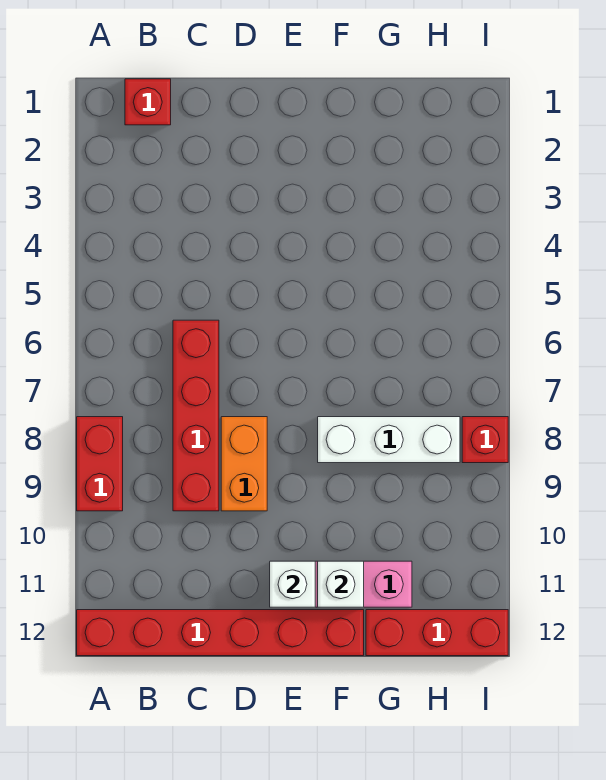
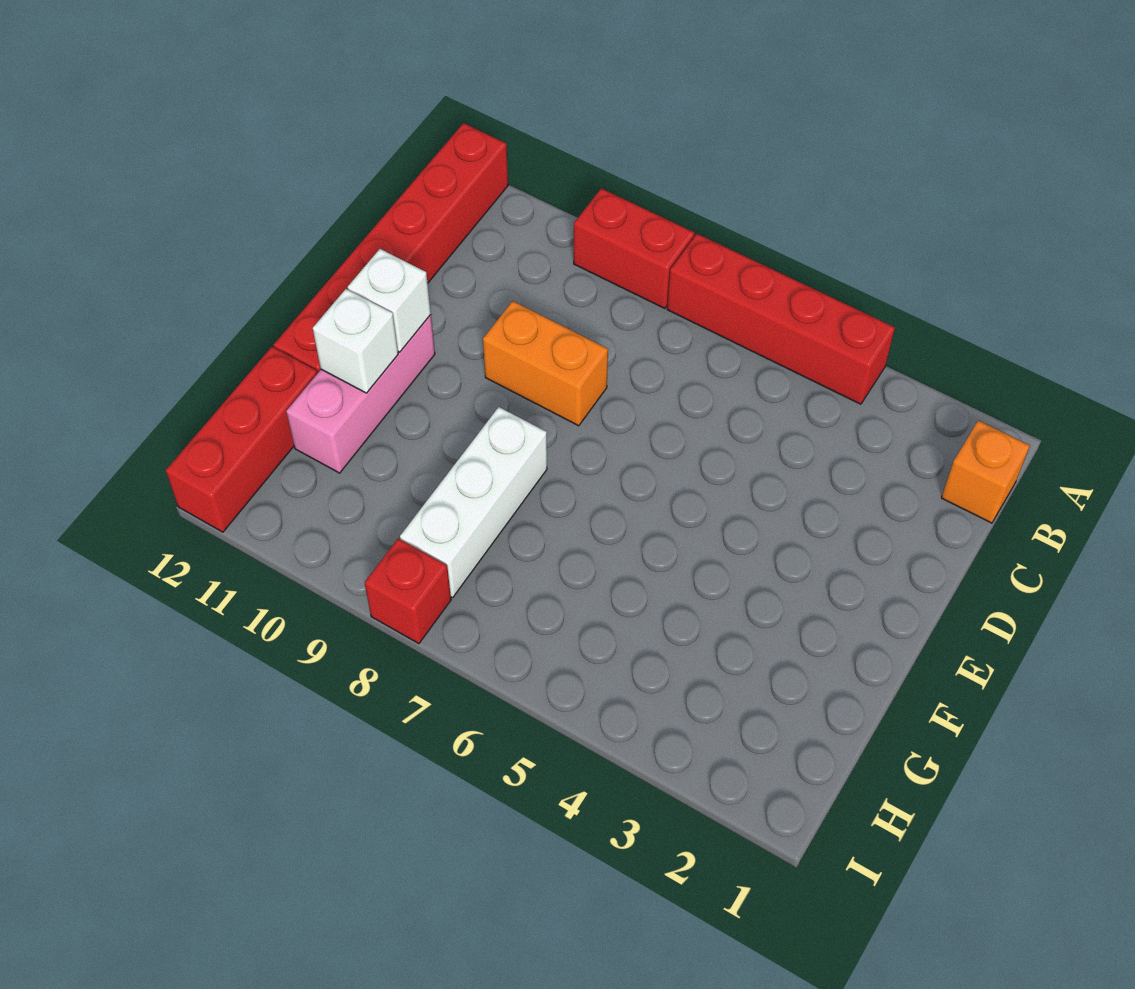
red brick B1 level 1 -> orange brick B1 level 1
red brick C6:C9 level 1 -> red brick A4:A7 level 1

